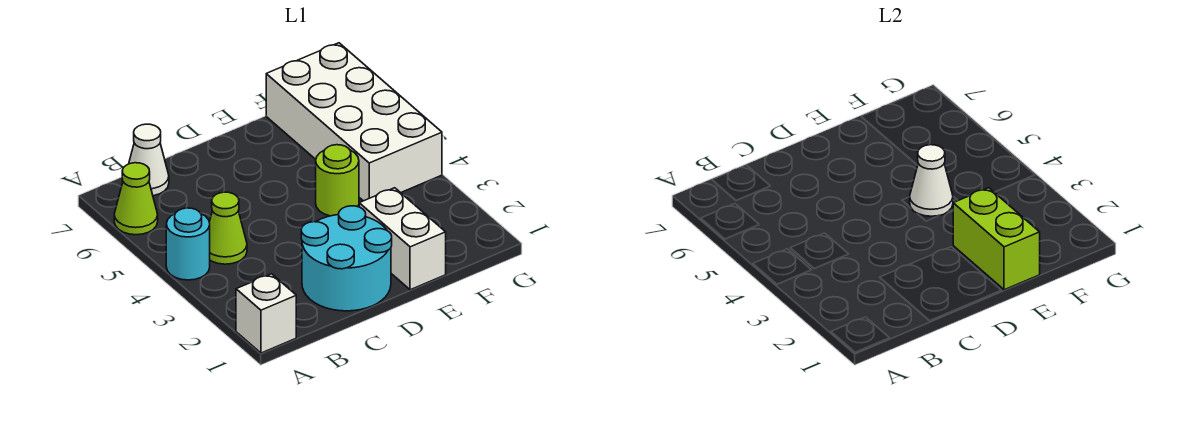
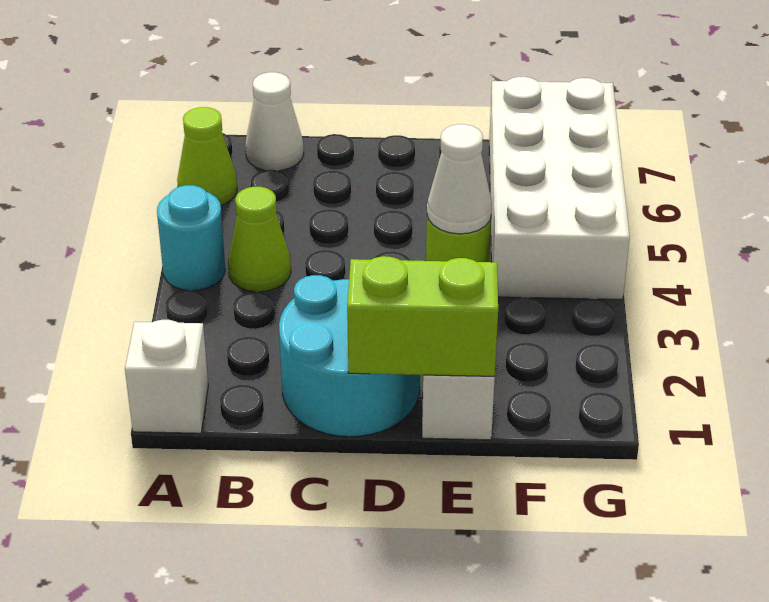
lime brick E1:E2 level 2 -> lime brick D1:E1 level 2

